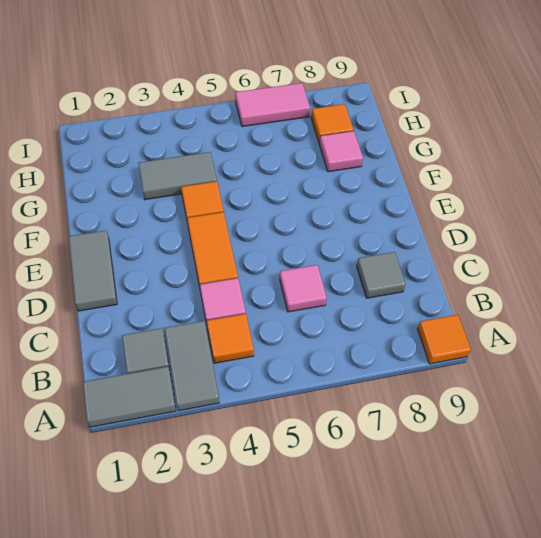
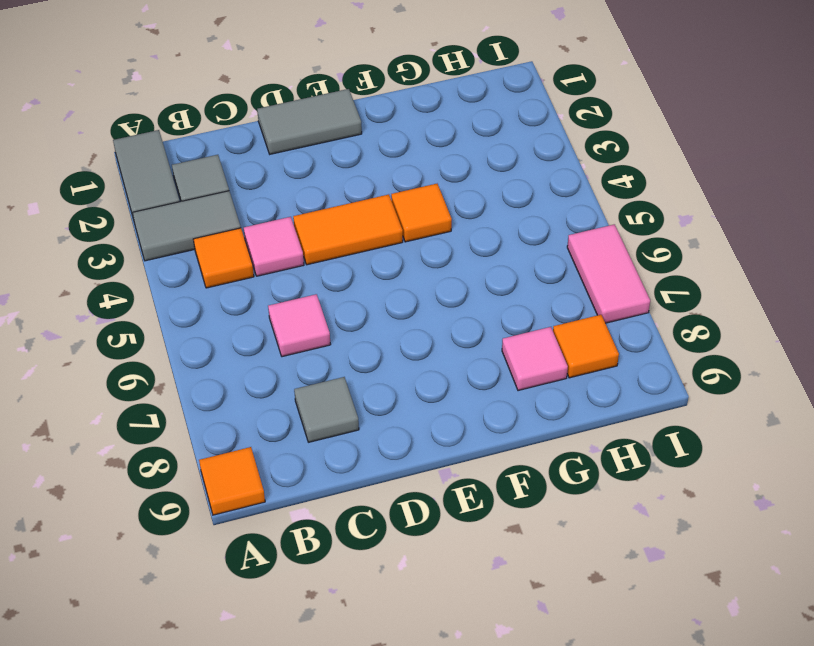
grey tile G3:G4 level 1 -> none

